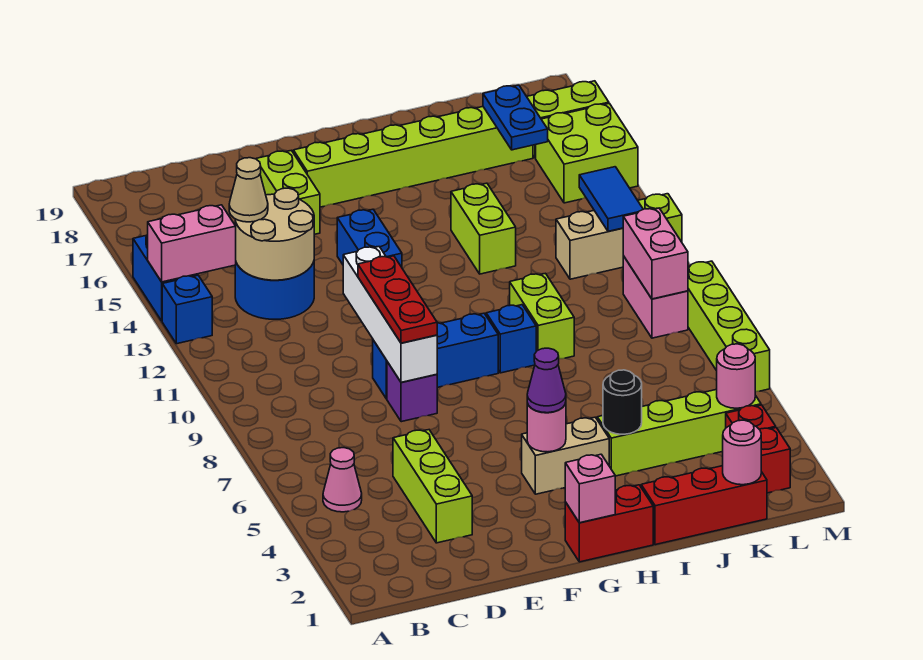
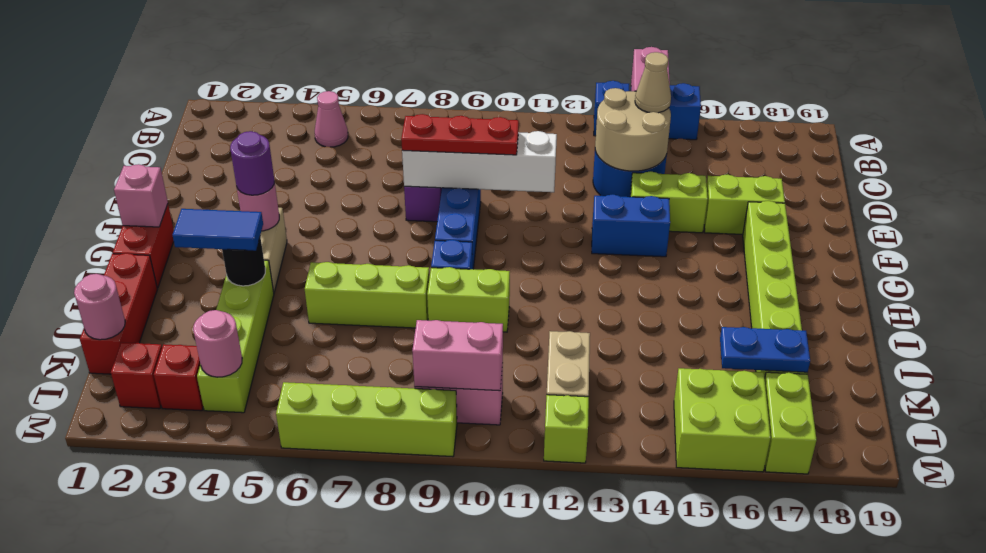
lime brick D3:D5 level 1 -> lime brick I6:I8 level 1
purple cone G4 level 3 -> purple round brick G4 level 3
lime brick I13:I14 level 1 -> lime brick E14:E15 level 1
blue tile L12:L13 level 2 -> blue tile I3:I4 level 3

